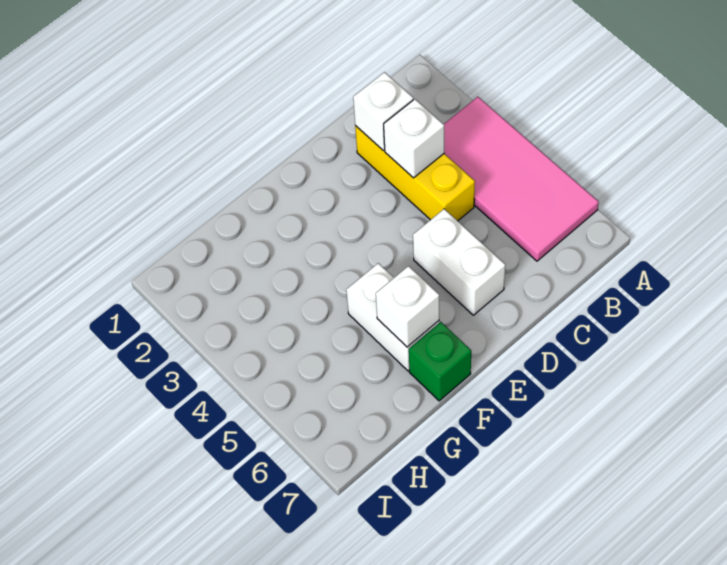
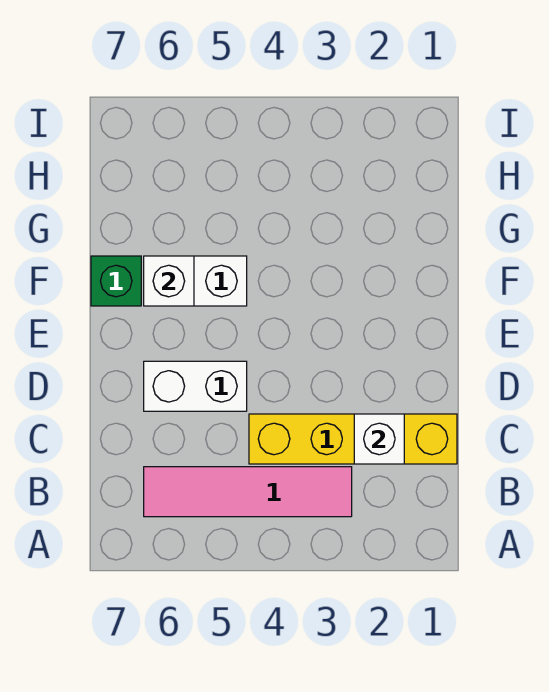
pink tile A3:B6 level 1 -> pink tile B3:B6 level 1
yellow brick C2:C4 level 1 -> yellow brick C1:C4 level 1
white brick C3 level 2 -> none

